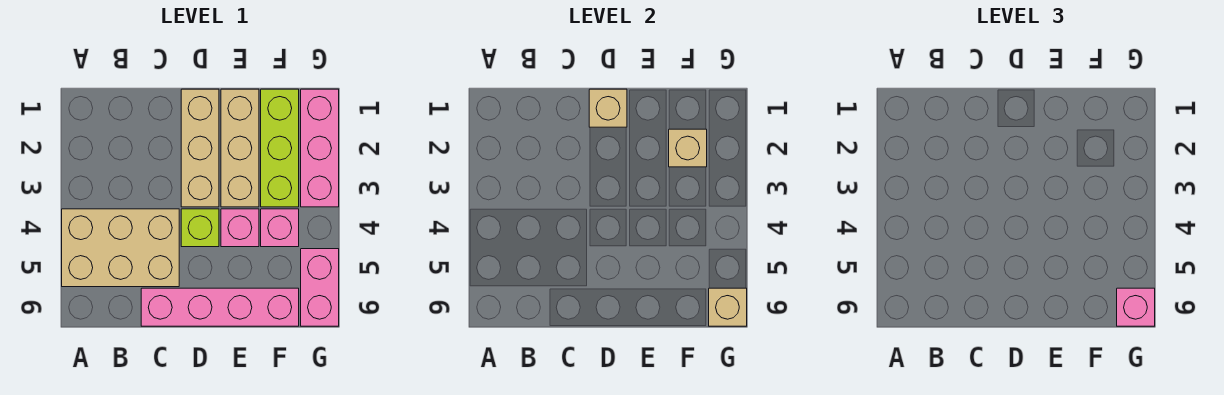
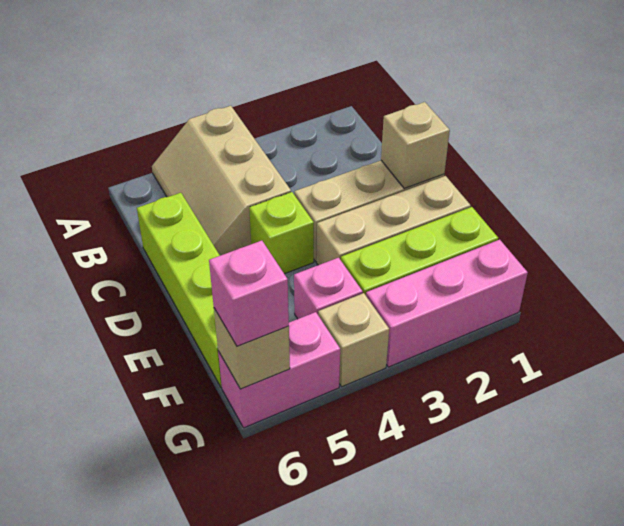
tan brick A4:C5 level 1 -> tan slope A4:C5 level 1 top 4
pink brick C6:F6 level 1 -> lime brick C6:F6 level 1
pink brick E4 level 1 -> none
tan brick F2 level 2 -> tan brick G4 level 1

